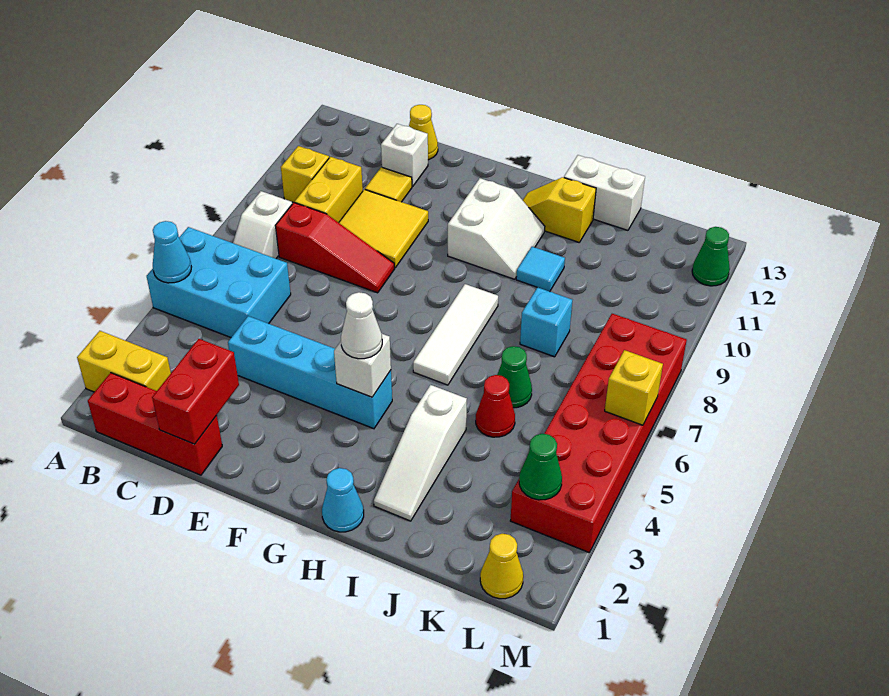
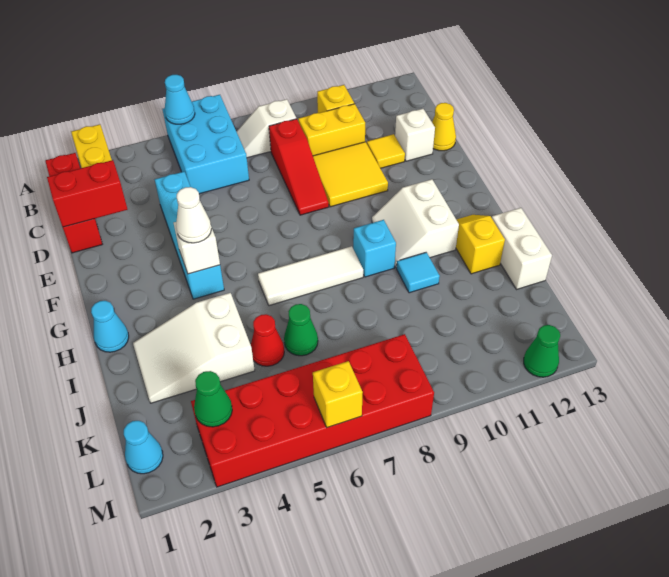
white slope G10:H11 level 1 top G -> white slope G10:H11 level 1 top 11
white slope I2:I4 level 1 top 4 -> white slope I2:J4 level 1 top 4
cyan brick J8 level 1 -> cyan brick H9 level 1
yellow cone L1 level 1 -> cyan cone L1 level 1

